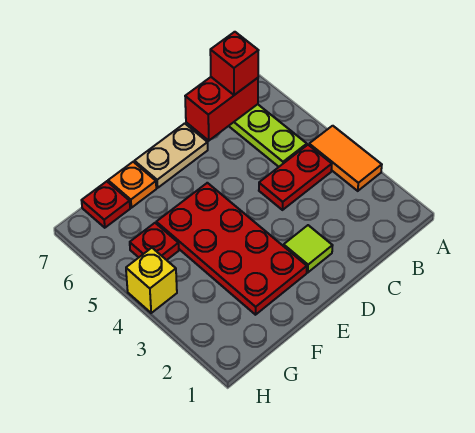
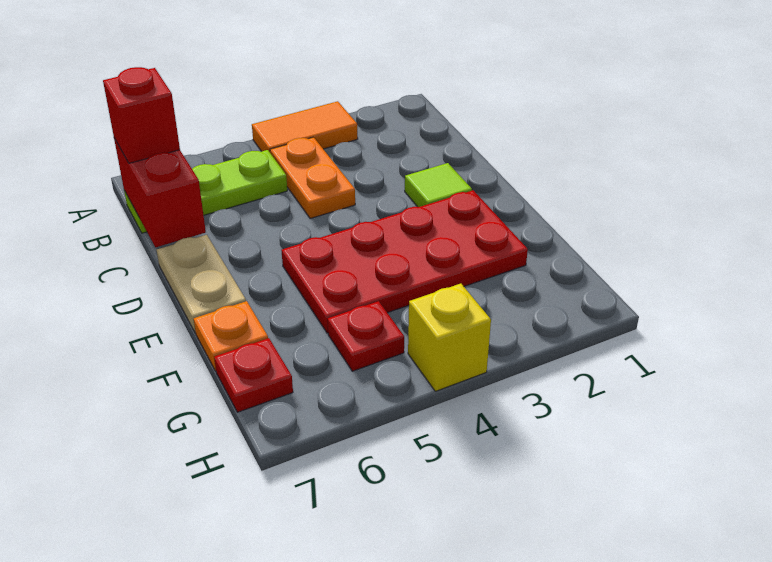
red plate B4:C4 level 1 -> orange plate B4:C4 level 1

